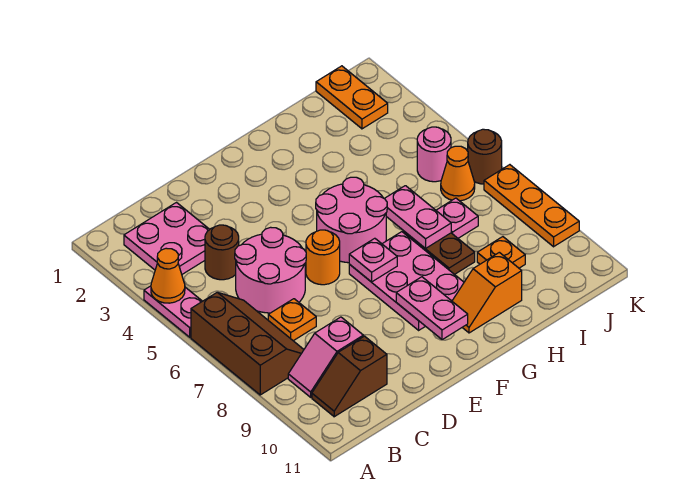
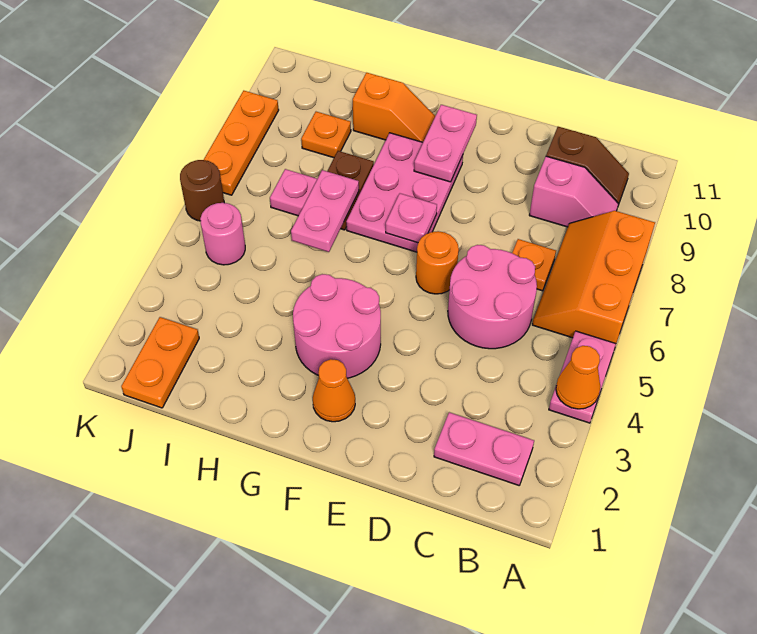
brown slope A6:B8 level 1 top A -> orange slope A6:B8 level 1 top A
pink plate B2:C3 level 1 -> pink plate B2:C2 level 1
brown round brick C4 level 1 -> none
pink round brick F5:G6 level 1 -> pink round brick F3:G4 level 1
orange cone J6 level 1 -> orange cone F2 level 1

